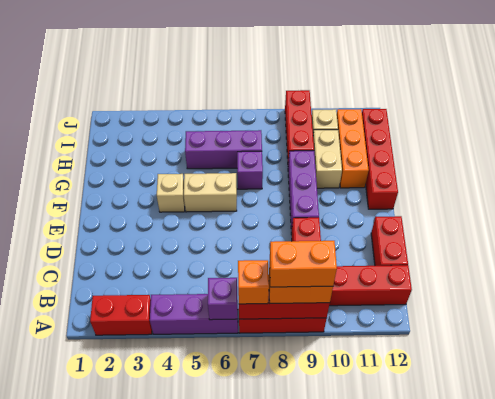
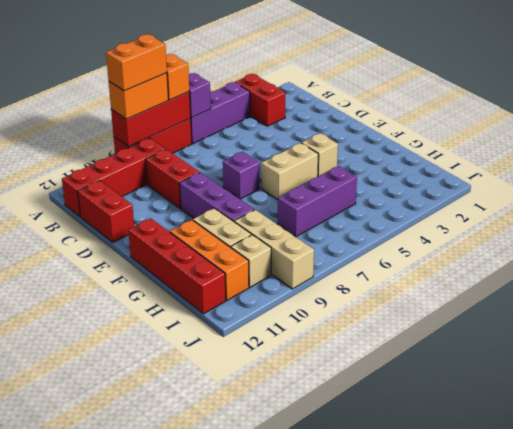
red brick A2:A3 level 1 -> red brick A3:B3 level 1
purple brick G7 level 1 -> purple brick E7 level 1
red brick H9:J9 level 1 -> tan brick H9:J9 level 1

